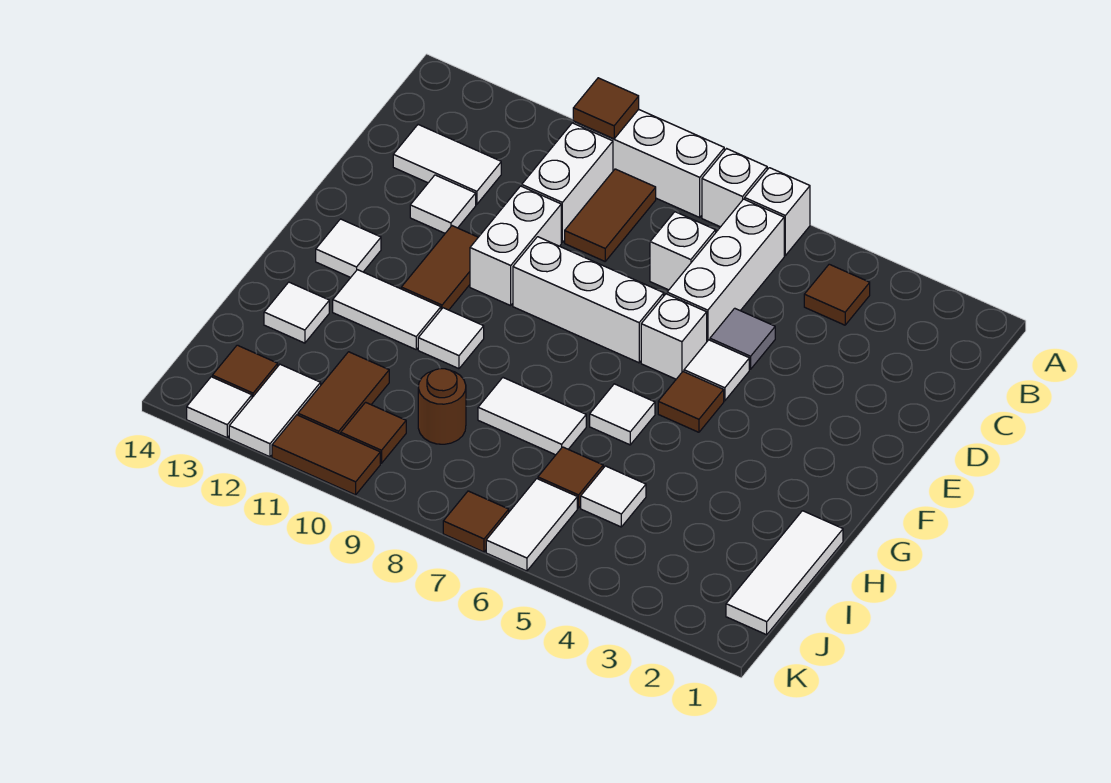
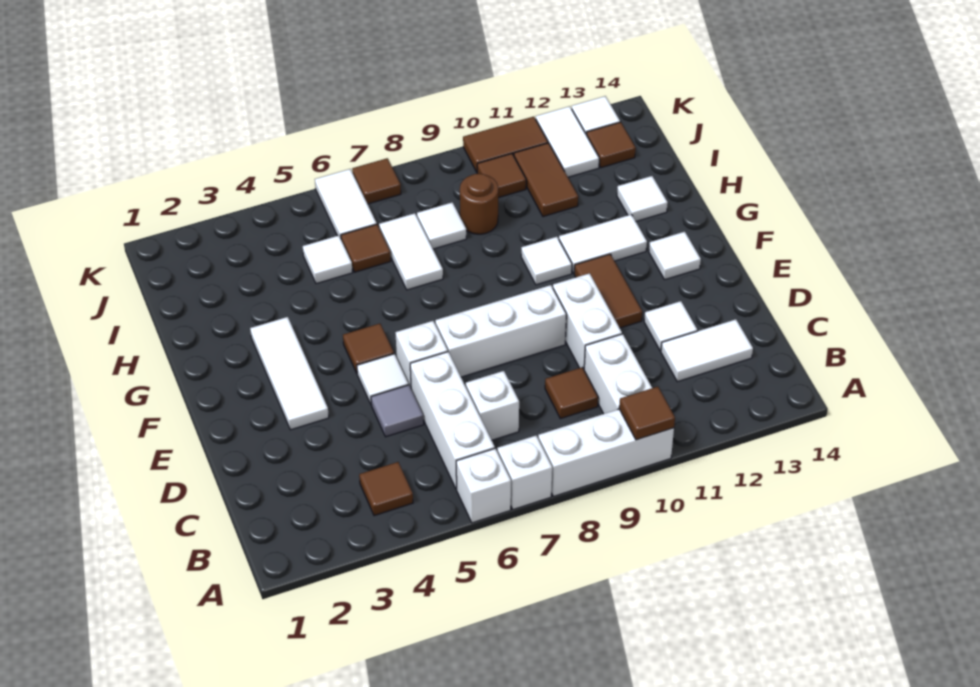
brown tile B9:C9 level 1 -> brown tile C9 level 1
white tile G6 level 1 -> white tile I8 level 1
white tile H1:J1 level 1 -> white tile E3:G3 level 1
white tile H7:H8 level 1 -> white tile H7:I7 level 1

